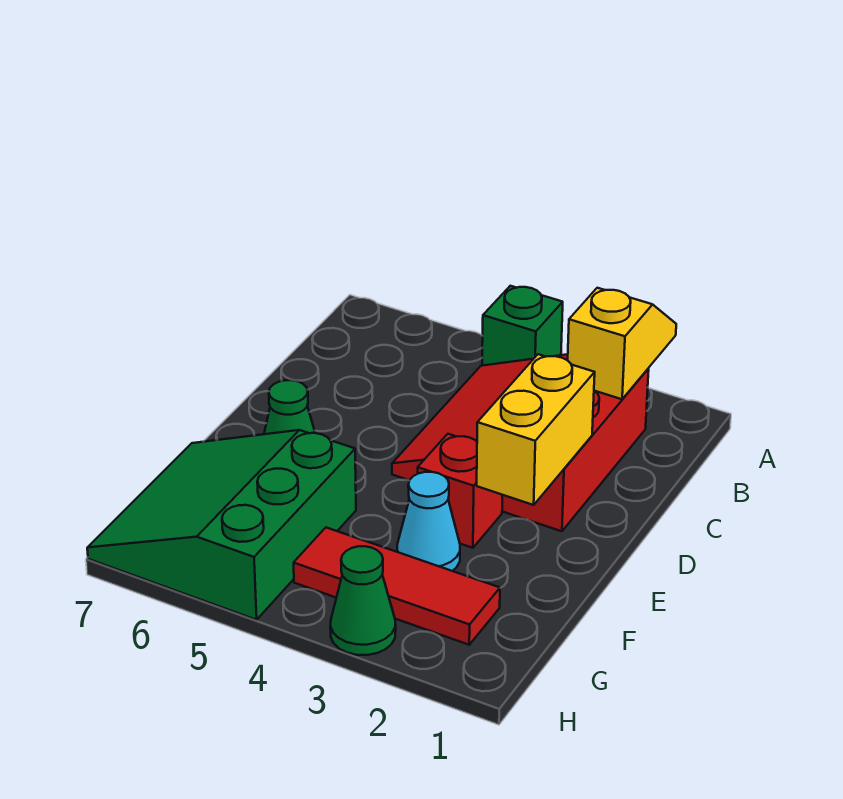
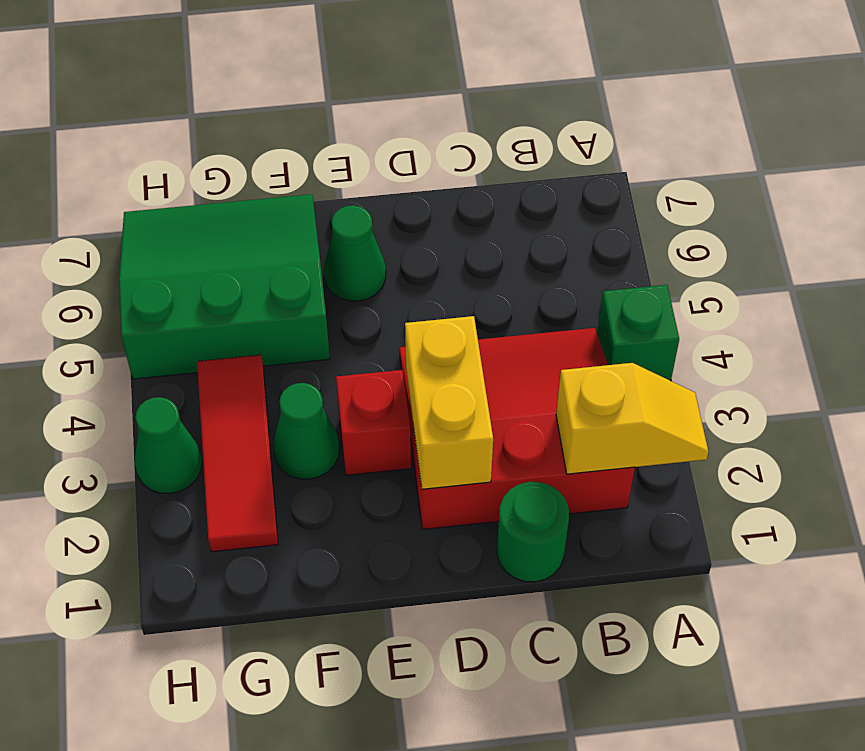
none -> green round brick C1 level 1
yellow brick D2:E2 level 2 -> yellow brick D2:D3 level 2
cyan cone F3 level 1 -> green cone F3 level 1

